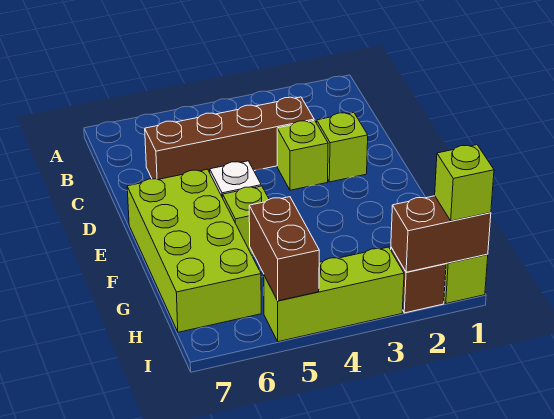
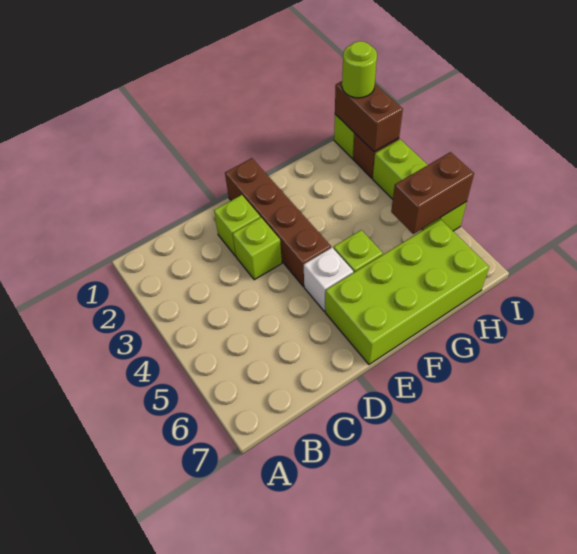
brown brick C3:C6 level 1 -> brown brick E1:E4 level 1
lime brick I1 level 3 -> lime round brick I1 level 3

